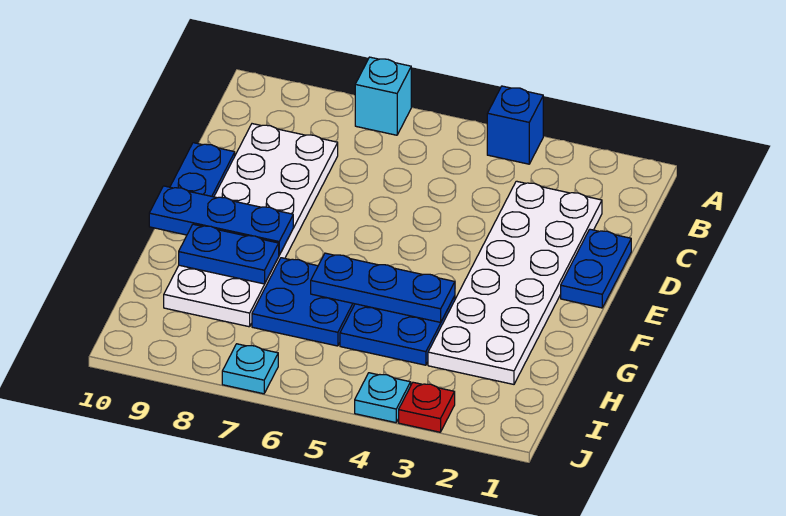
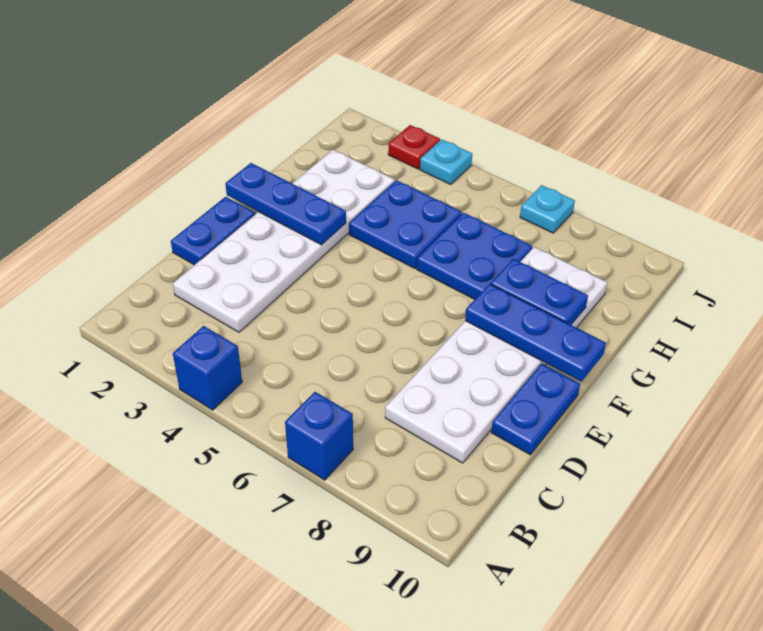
cyan brick A7 level 1 -> blue brick A7 level 1
blue plate G4:G6 level 2 -> blue plate F1:F3 level 2

